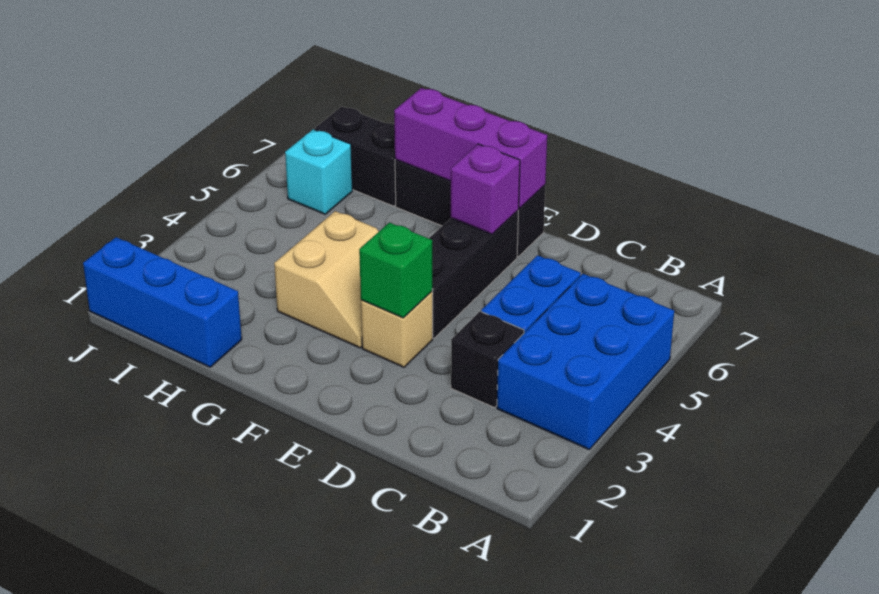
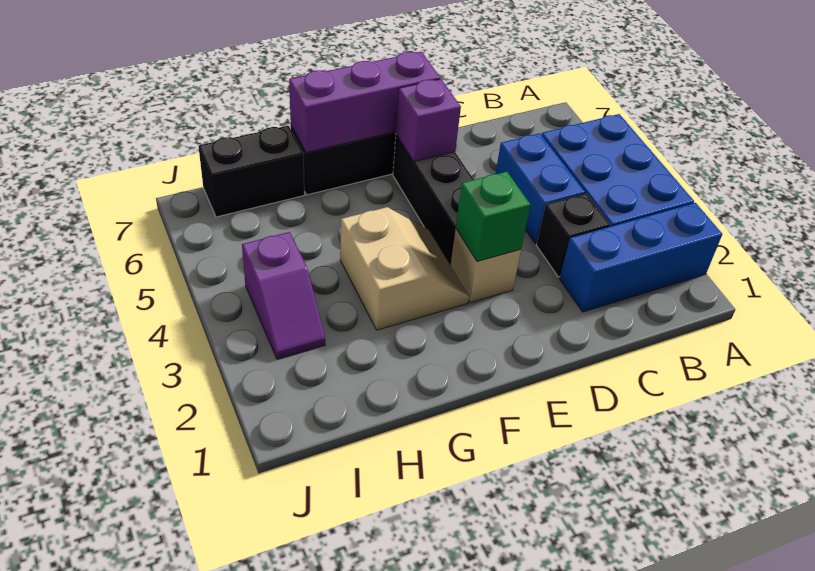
blue brick H1:J1 level 1 -> blue brick A2:C2 level 1
none -> purple slope I3:I4 level 1 top 4
cyan brick I6 level 1 -> none

